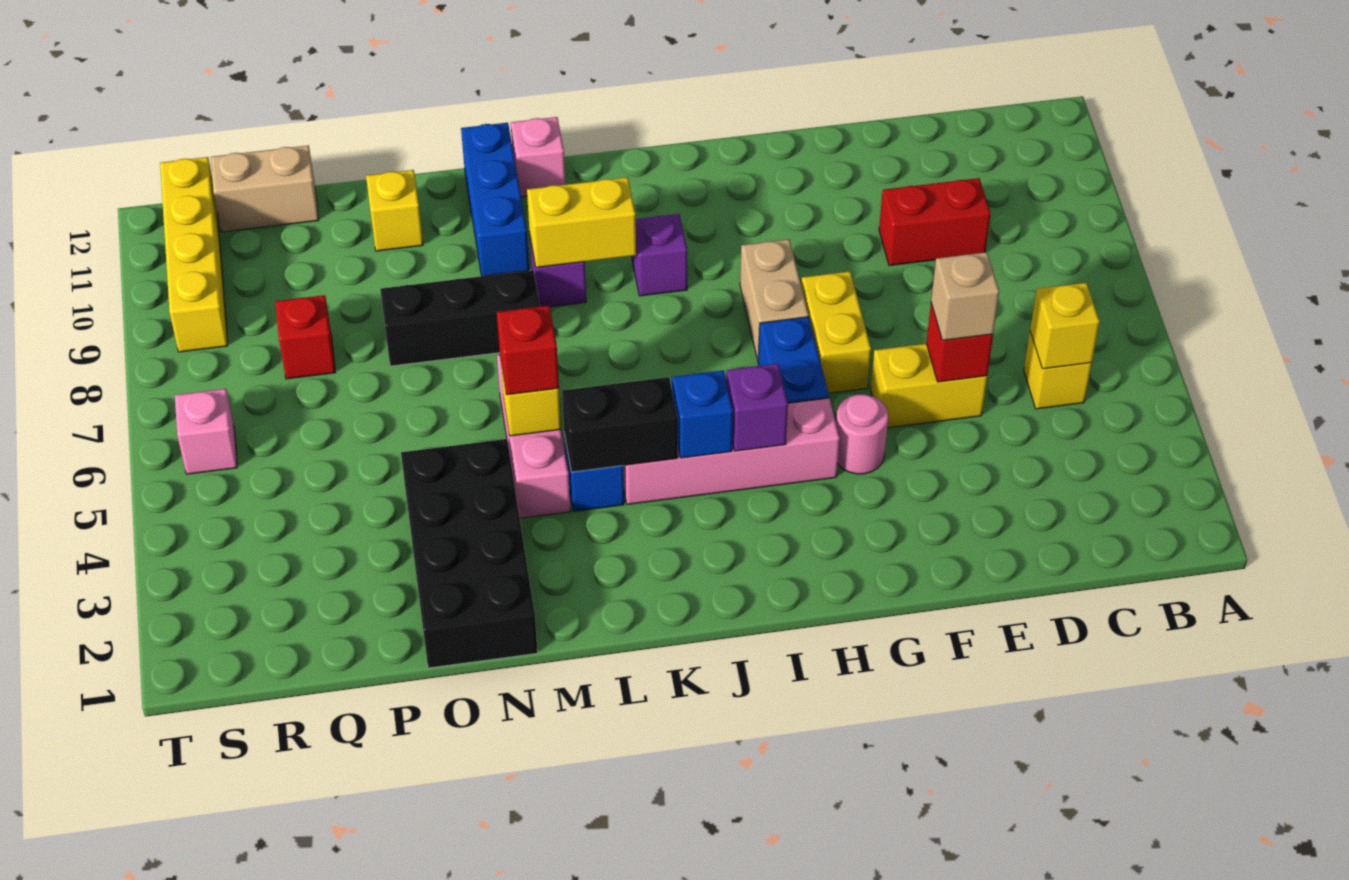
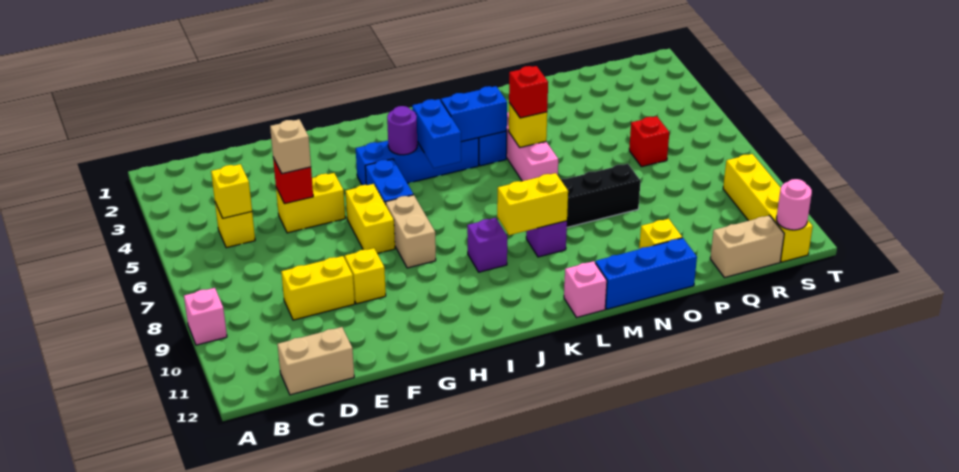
none -> tan brick C12:D12 level 1
red brick D9:E9 level 1 -> yellow brick D9:E9 level 1
none -> yellow brick F9 level 1
pink round brick G4 level 1 -> pink round brick S12 level 2
pink brick H4:K4 level 1 -> blue brick H4:K4 level 1
purple brick I4 level 2 -> purple round brick I4 level 2
blue brick J4 level 2 -> blue brick J4:J5 level 2
black brick K4:L4 level 2 -> blue brick K4:L4 level 2
blue brick M10:M12 level 1 -> blue brick M12:O12 level 1
black brick N1:O4 level 1 -> none
red brick Q8 level 1 -> red brick Q6 level 1
pink brick S6 level 1 -> pink brick A9 level 1

